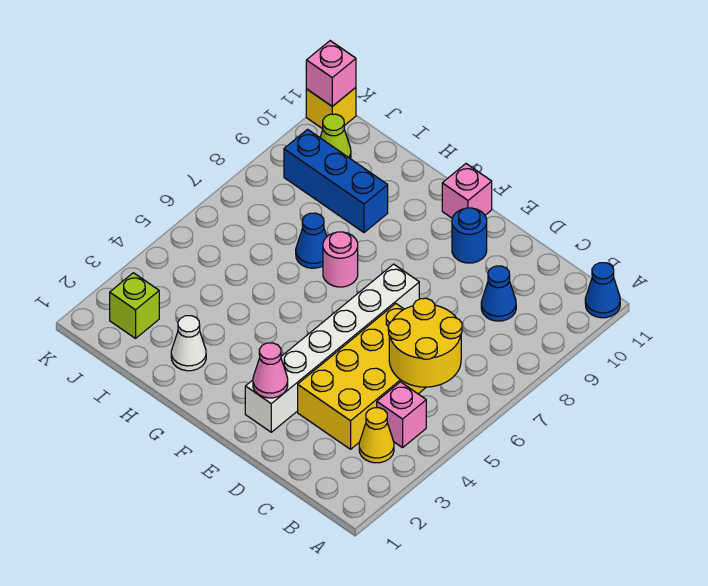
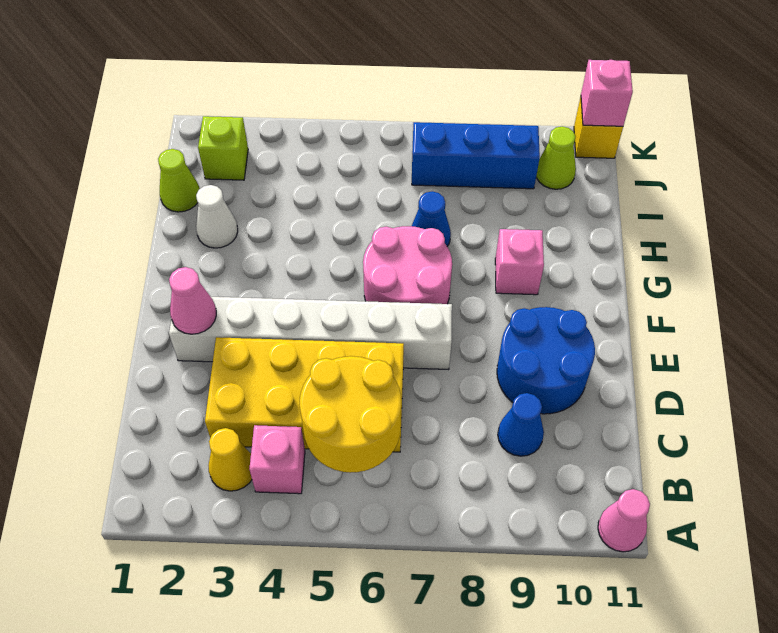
blue cone A11 level 1 -> pink cone A11 level 1
blue round brick E10 level 1 -> blue round brick D9:E10 level 1
pink brick F11 level 1 -> pink brick G9 level 1
pink round brick G7 level 1 -> pink round brick F6:G7 level 1
blue brick H9:J9 level 1 -> blue brick J7:J9 level 1
none -> lime cone I1 level 1

